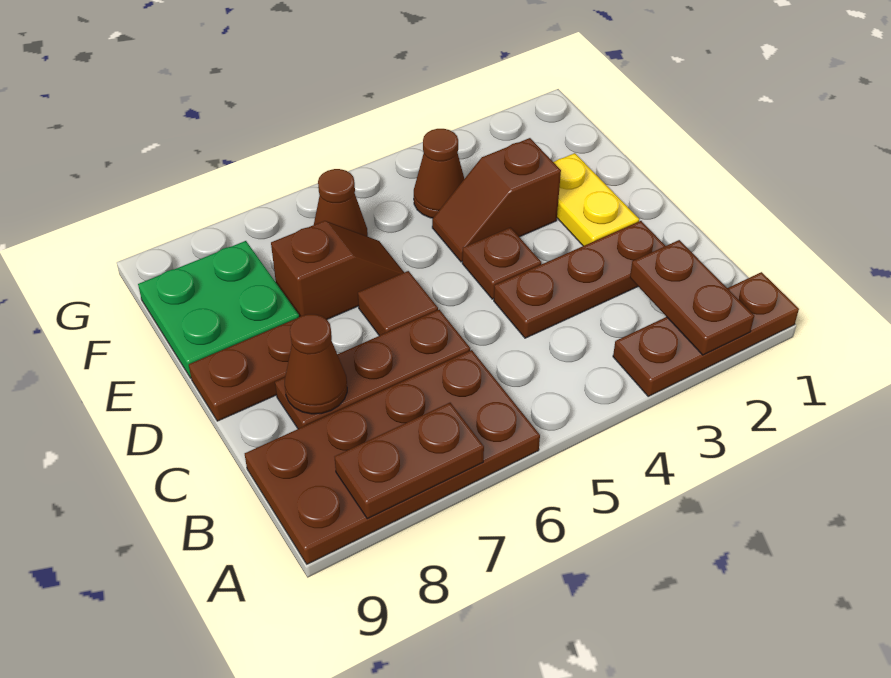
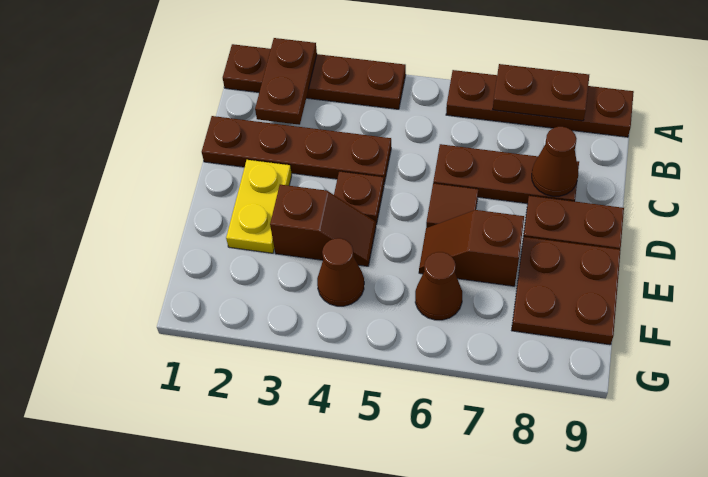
brown plate A1:A3 level 1 -> brown plate A1:A4 level 1
brown plate A6:B9 level 1 -> brown plate A6:A9 level 1
brown plate C2:C4 level 1 -> brown plate C1:C4 level 1
green plate E8:F9 level 1 -> brown plate E8:F9 level 1

